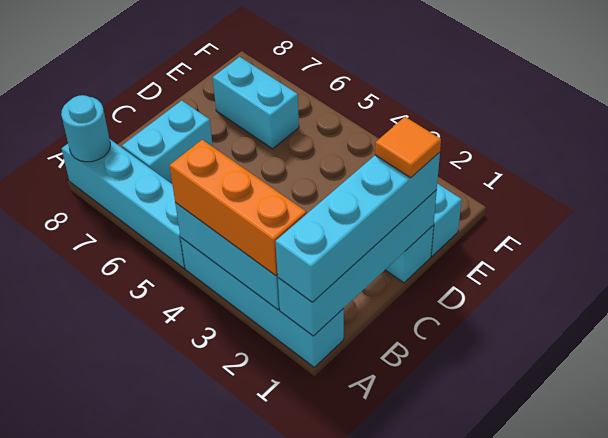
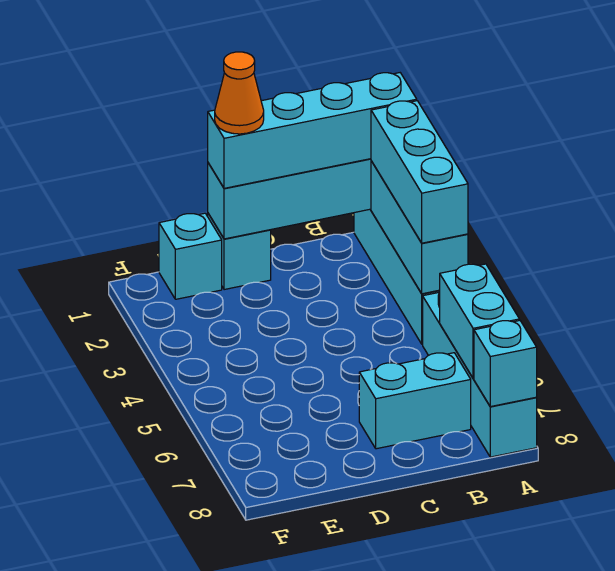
orange brick A2:A4 level 3 -> cyan brick A2:A4 level 3
cyan round brick A8 level 2 -> cyan brick A8 level 2
orange tile D1 level 4 -> orange cone D1 level 4
cyan brick E6:E7 level 1 -> cyan brick A6:A7 level 2

